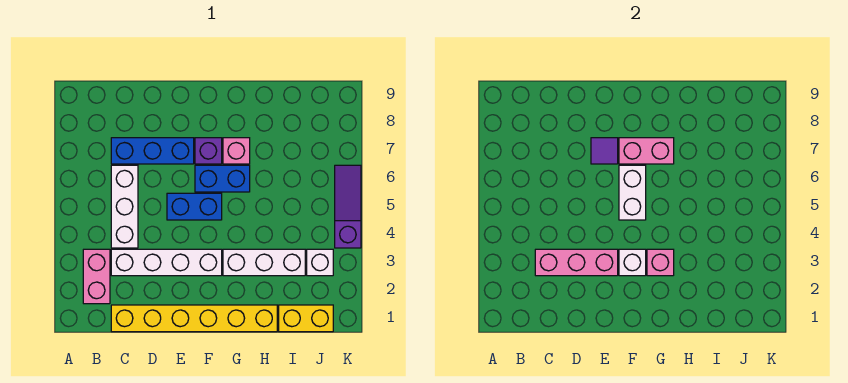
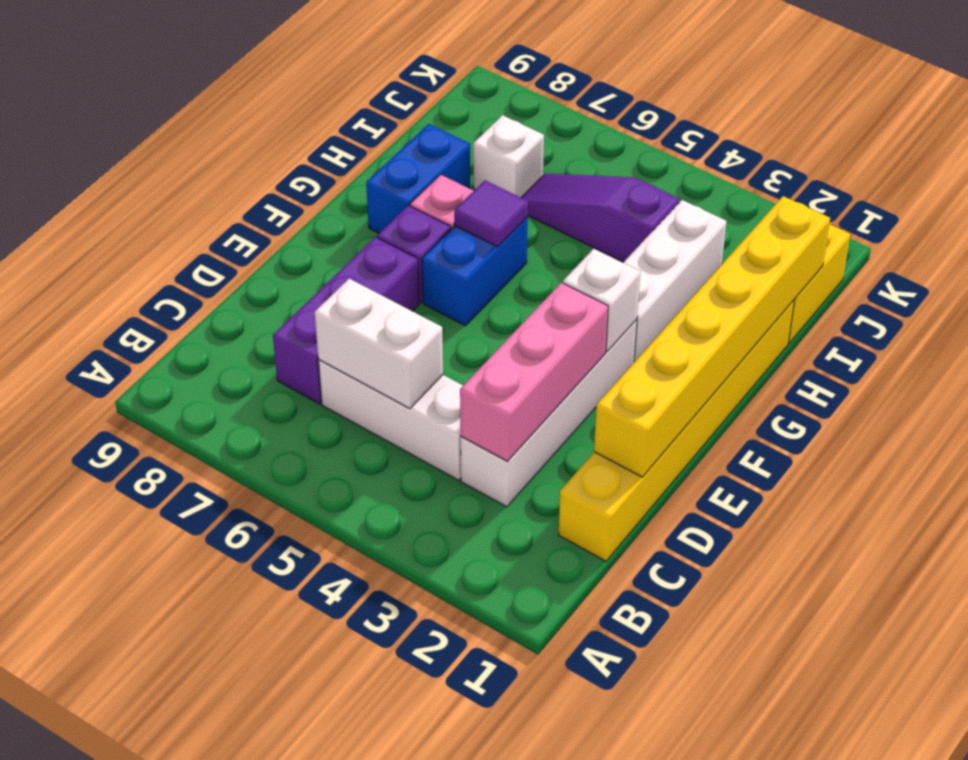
pink brick B2:B3 level 1 -> none
blue brick C7:E7 level 1 -> purple brick C7:E7 level 1
none -> yellow brick D1:I1 level 2
blue brick E5:F5 level 1 -> blue brick G8:H8 level 1
purple tile E7 level 2 -> purple tile G6 level 2
white brick F5:F6 level 2 -> white brick C5:C6 level 2
pink brick F7:G7 level 2 -> none
pink brick G3 level 2 -> none
white brick J3 level 1 -> white brick I7 level 1
purple slope K4:K6 level 1 top 4 -> purple slope I4:I6 level 1 top 4

